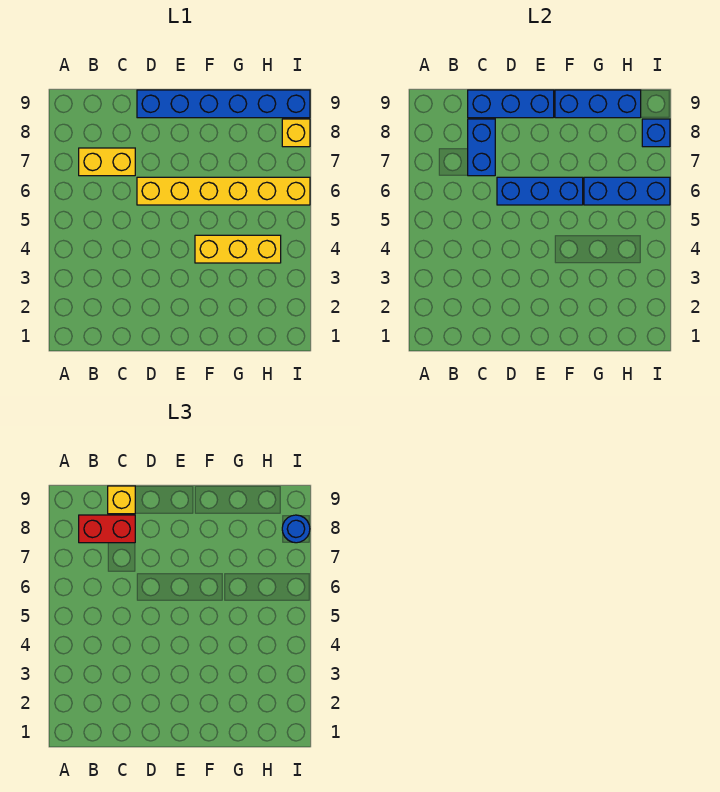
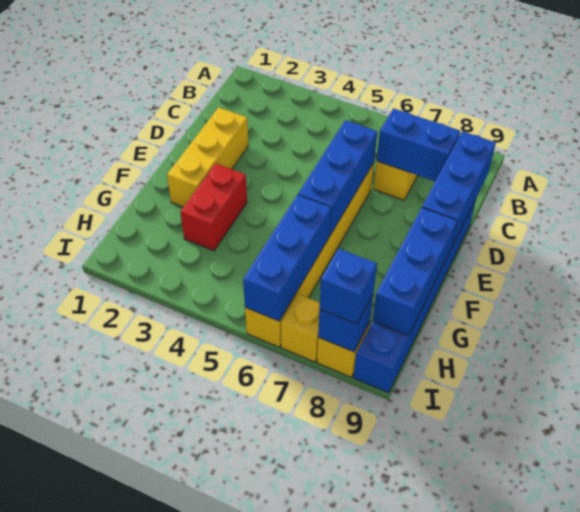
red brick B8:C8 level 3 -> red brick F3:G3 level 1
yellow brick C9 level 3 -> yellow brick I7 level 1
yellow brick F4:H4 level 1 -> yellow brick D2:F2 level 1
blue round brick I8 level 3 -> blue brick I8 level 3

